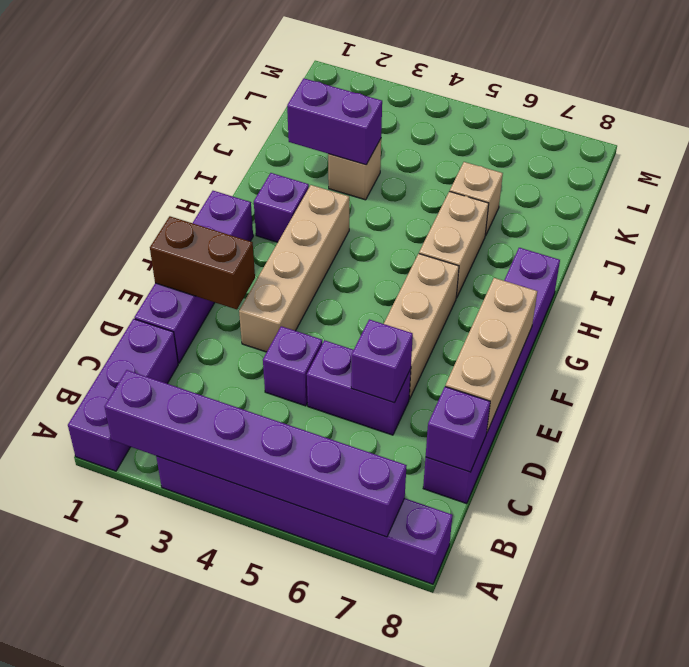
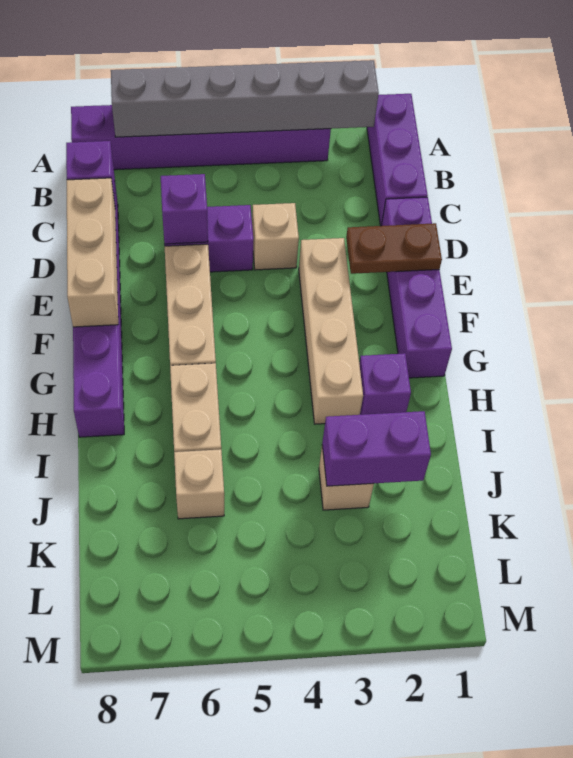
purple brick A2:A7 level 2 -> grey brick A2:A7 level 2
purple brick D4 level 1 -> tan brick D4 level 1
brown brick E1:E2 level 2 -> brown plate E1:E2 level 2

